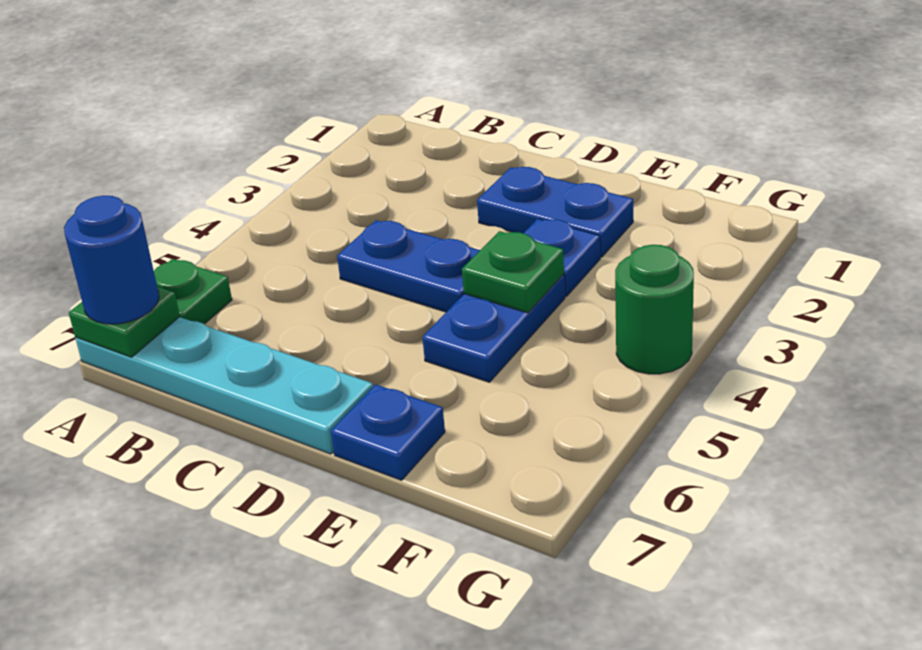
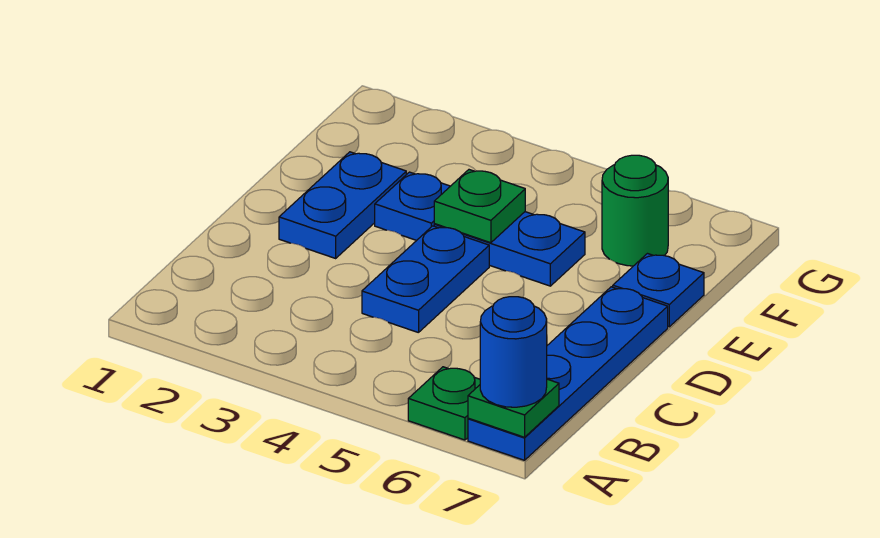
cyan plate A7:D7 level 1 -> blue plate A7:D7 level 1
green round brick G4 level 1 -> green round brick F6 level 1

